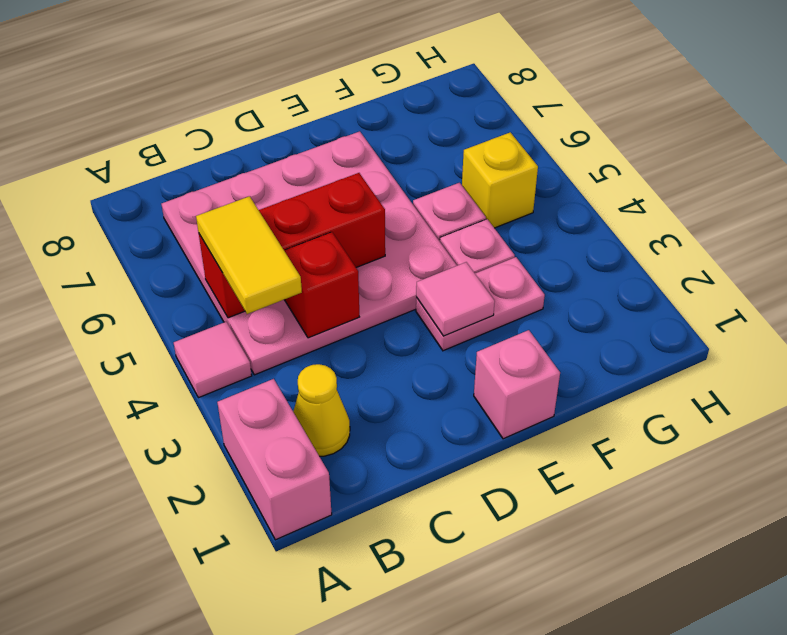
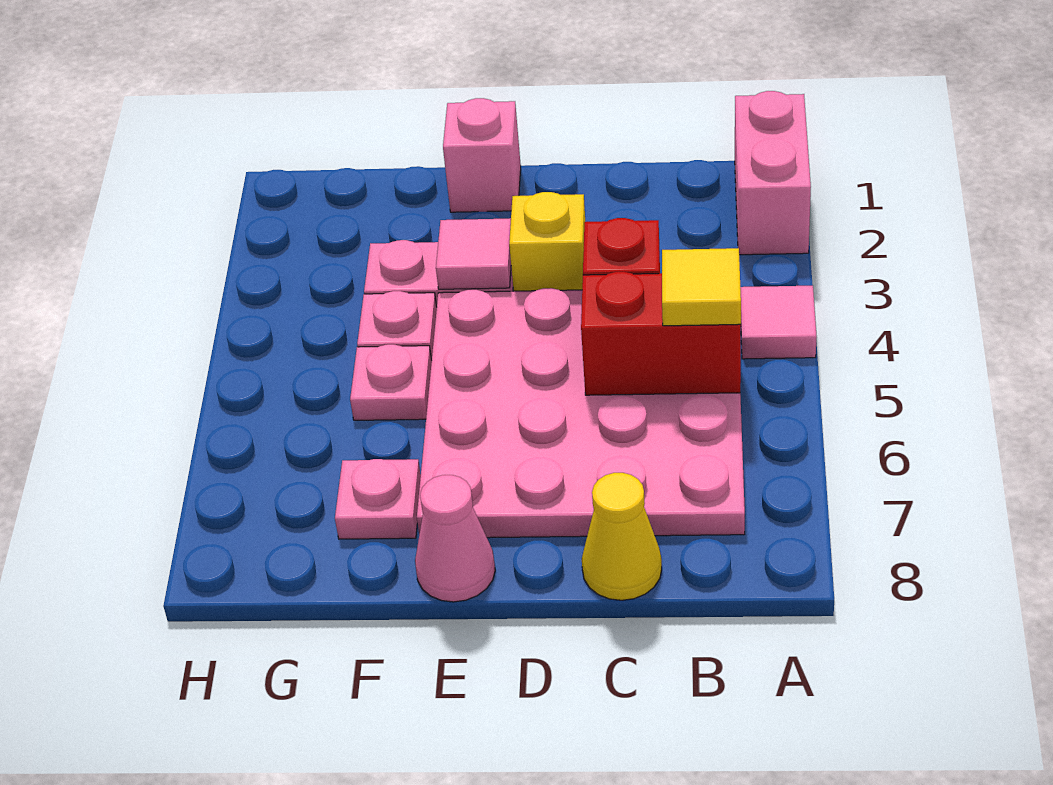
yellow cone B2 level 1 -> yellow cone C8 level 1
yellow tile B4:B5 level 3 -> yellow tile B5 level 3
red brick B5:D5 level 2 -> red brick B5:C5 level 2
none -> pink cone E8 level 1
none -> pink plate F7 level 1
yellow brick G5 level 1 -> yellow brick D3 level 1

